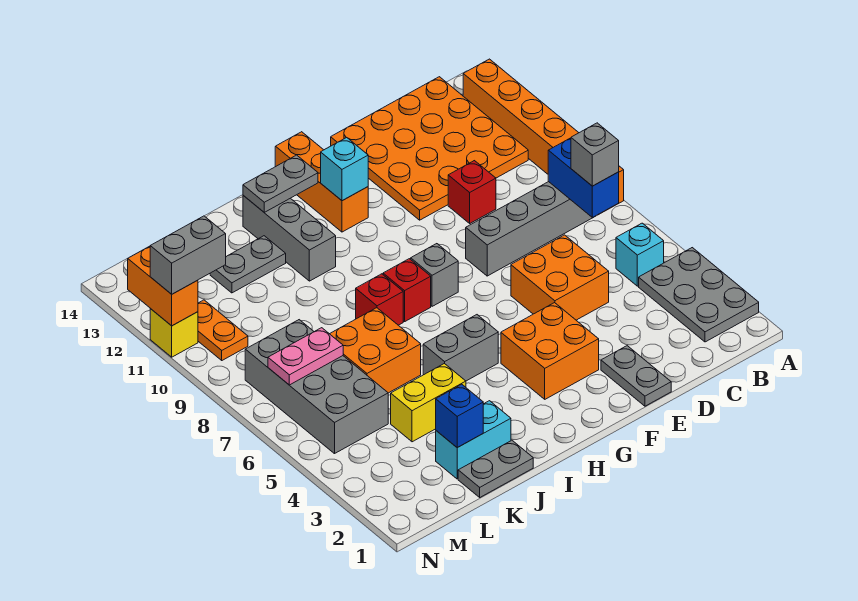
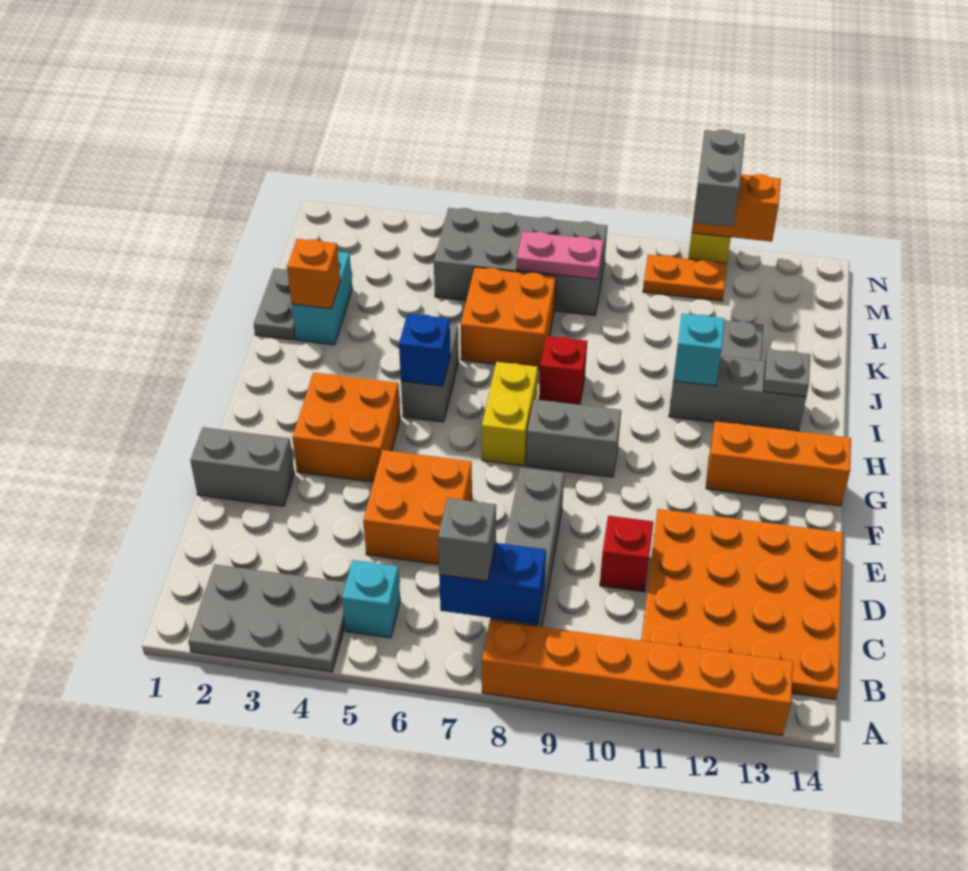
grey plate E1:E2 level 1 -> grey brick E1:E2 level 1
grey brick G8 level 1 -> grey brick G8:G9 level 1
cyan brick G12 level 2 -> cyan brick I11 level 2
red brick H8 level 1 -> none
grey plate H13:I13 level 2 -> grey plate I13 level 2
none -> orange brick J2 level 2
yellow brick J4:K4 level 1 -> yellow brick G7:H7 level 1
blue brick K2 level 2 -> blue brick H5 level 2
pink plate L7:M7 level 2 -> pink plate L7:L8 level 2

